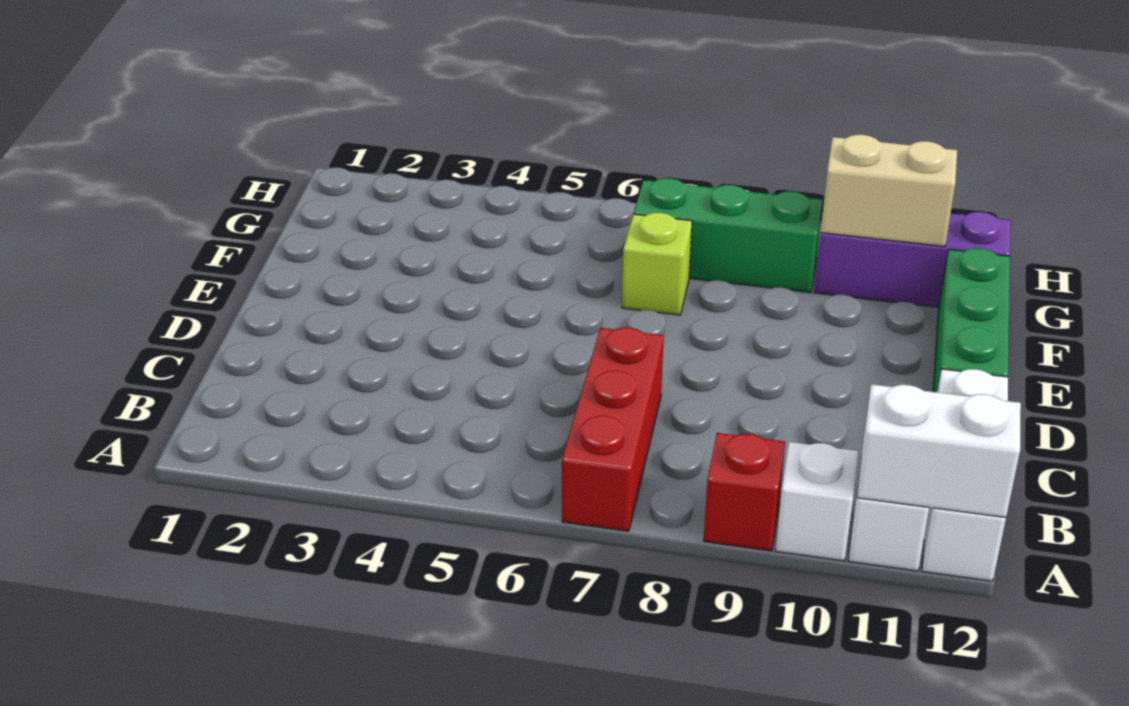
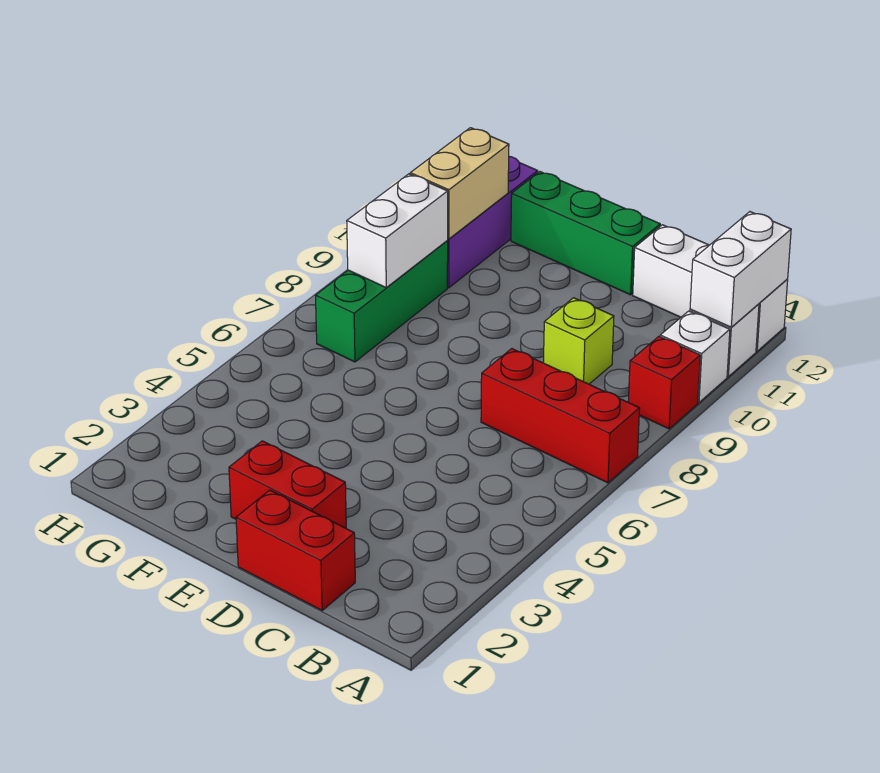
none -> red brick C1:D1 level 1
none -> red brick D2:E2 level 1
lime brick F7 level 1 -> lime brick C9 level 1
none -> white brick G8:G9 level 2

